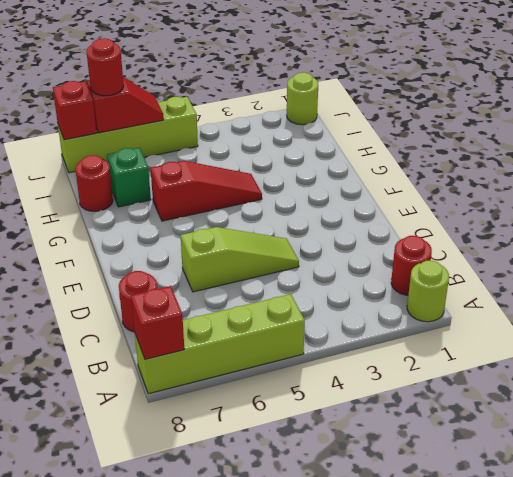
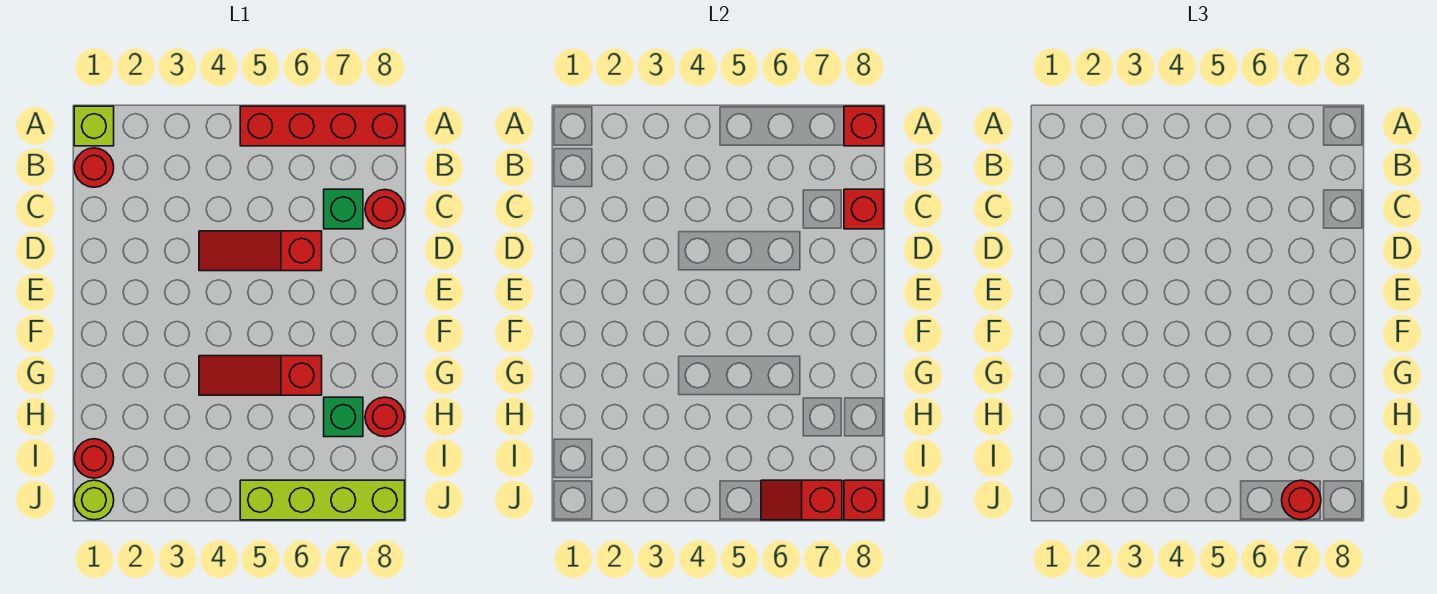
lime round brick A1 level 1 -> lime brick A1 level 1
lime brick A5:A8 level 1 -> red brick A5:A8 level 1
none -> green brick C7 level 1
none -> red brick C8 level 2
lime slope D4:D6 level 1 top 6 -> red slope D4:D6 level 1 top 6
none -> red round brick I1 level 1

